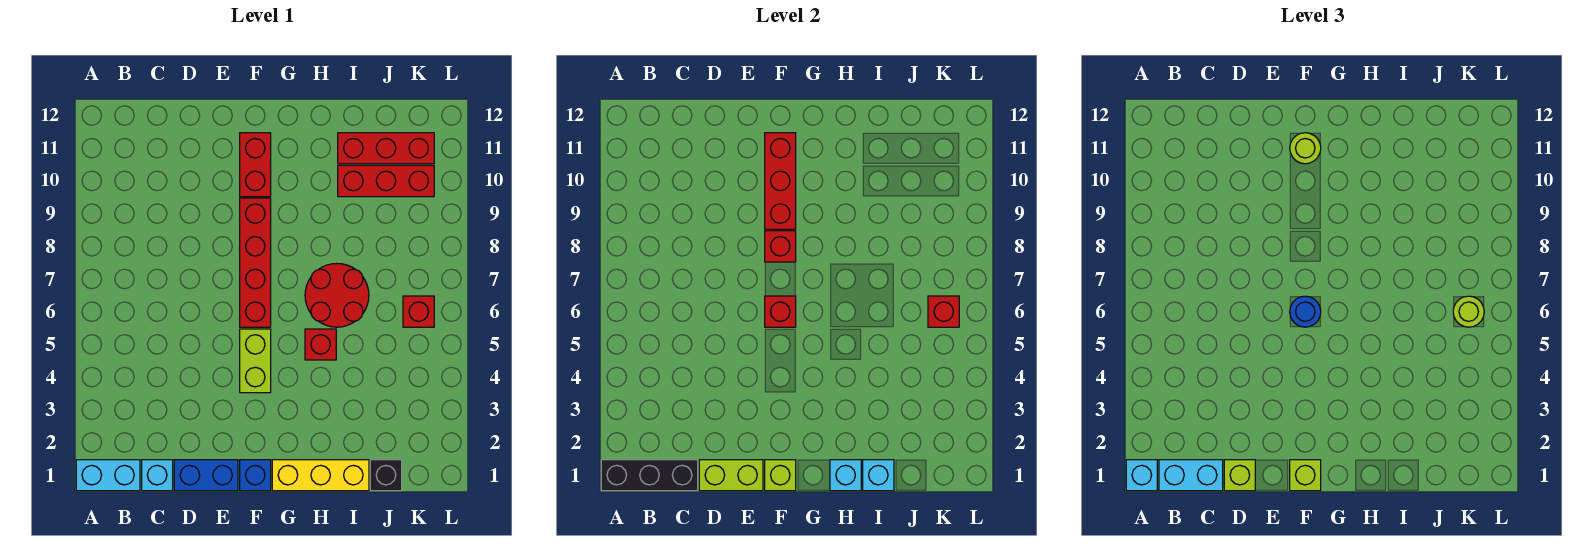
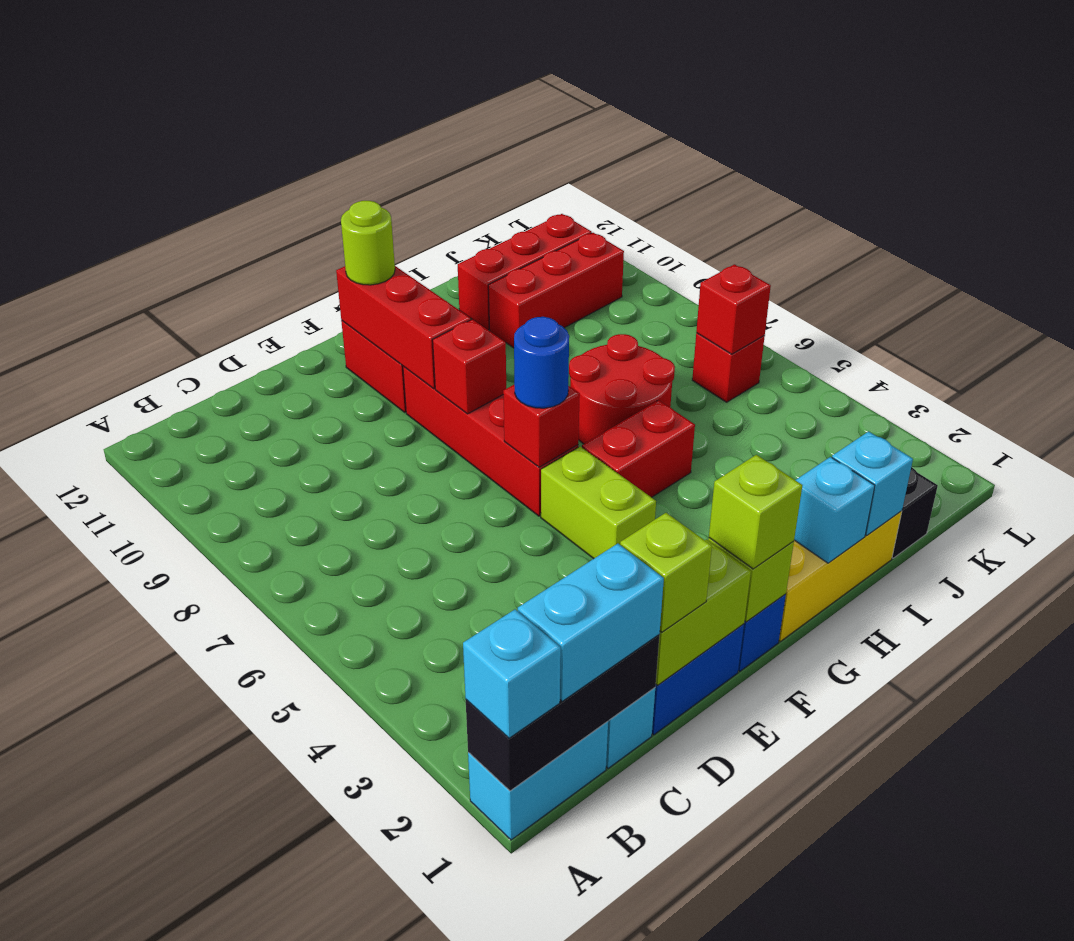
red brick H5 level 1 -> red brick G5:H5 level 1
lime round brick K6 level 3 -> none

